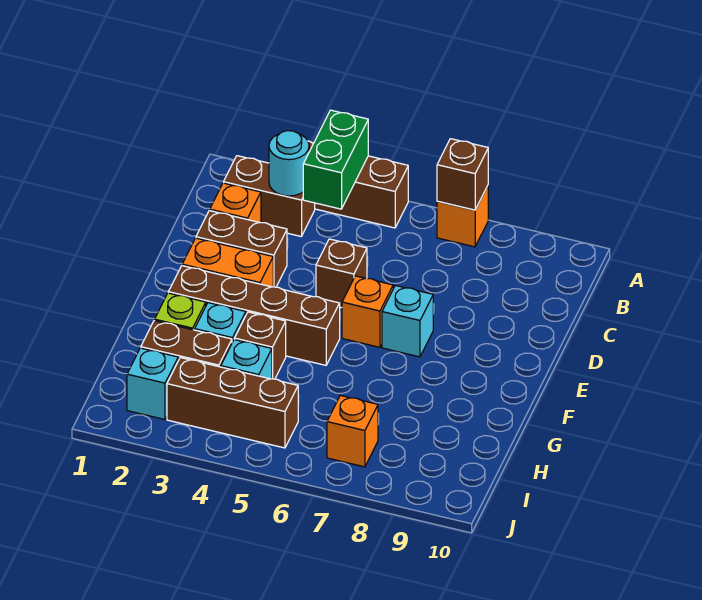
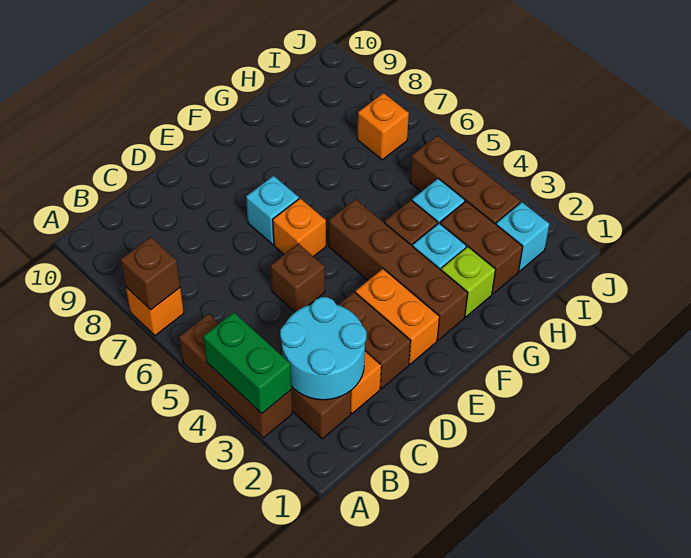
green brick A4:B4 level 2 -> green brick A3:A4 level 2
cyan round brick B3 level 2 -> cyan round brick B2:C3 level 2

